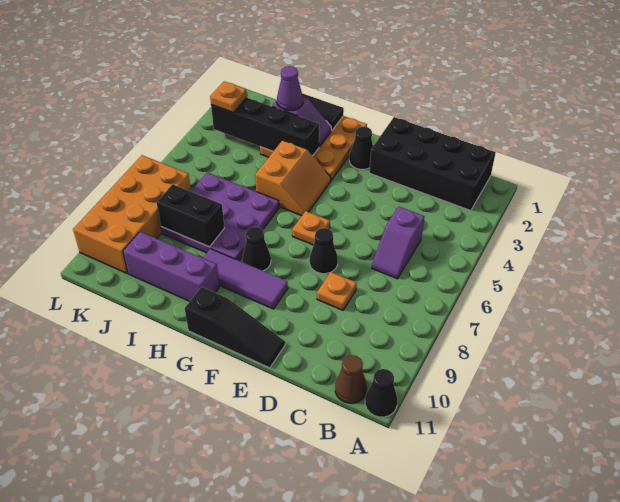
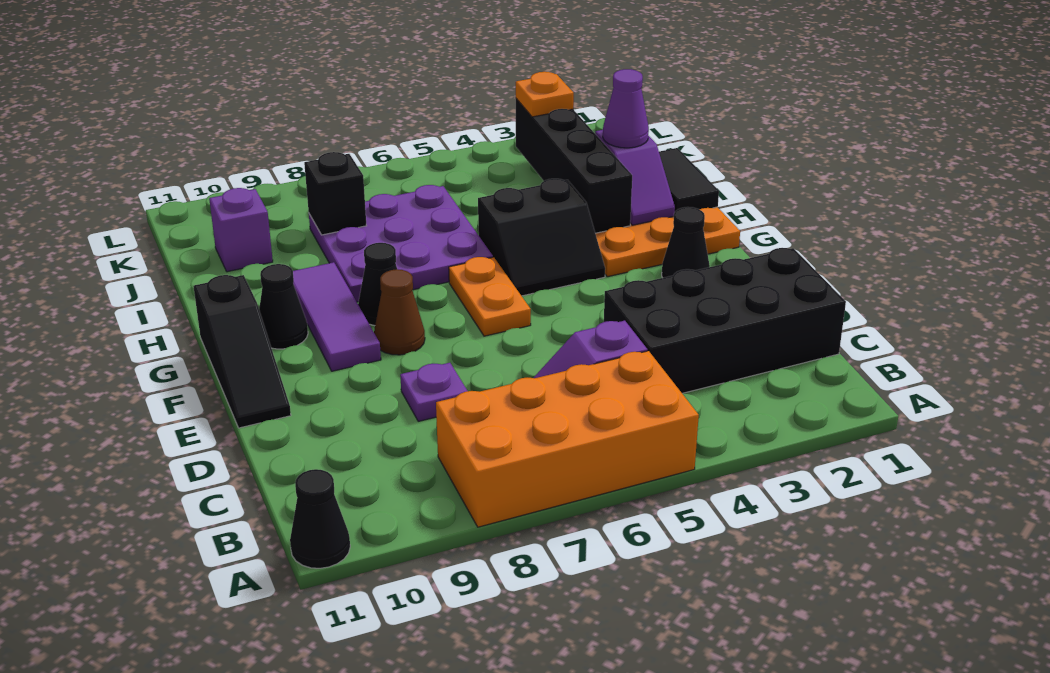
black brick B1:E2 level 1 -> black brick C1:D4 level 1
brown cone B11 level 1 -> brown cone F8 level 1
orange plate D8 level 1 -> purple plate D8 level 1
black cone E7 level 1 -> black cone G10 level 1
orange plate F6 level 1 -> orange plate F6:G6 level 1
orange slope G4:H5 level 1 top H -> black slope G4:H5 level 1 top H
purple brick H10:J10 level 1 -> purple brick J10 level 1
black brick I8:J8 level 2 -> black brick J8 level 2
orange brick K7:L10 level 1 -> orange brick A5:B8 level 1

